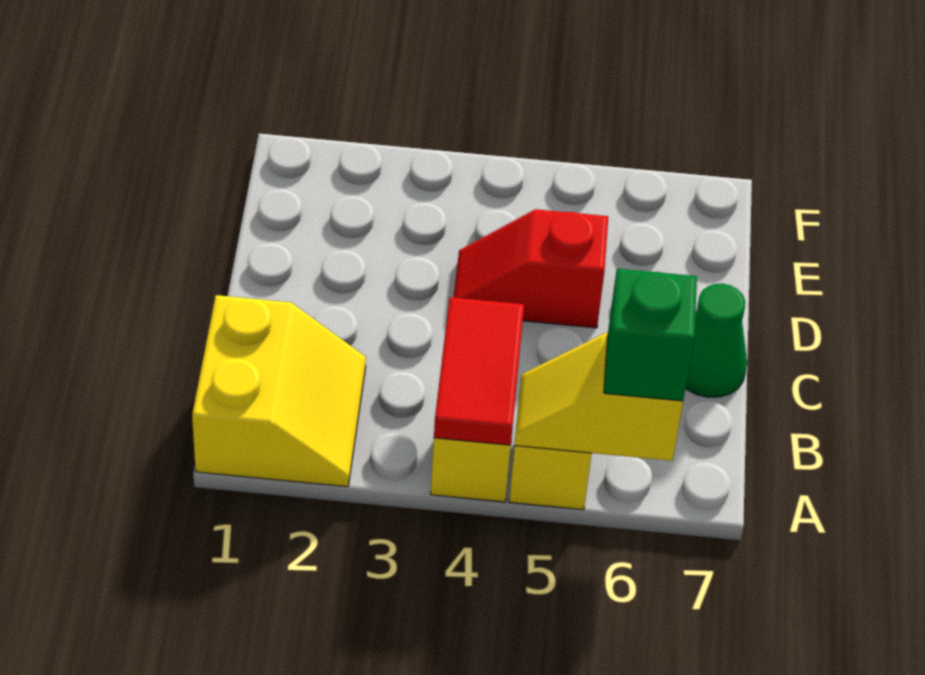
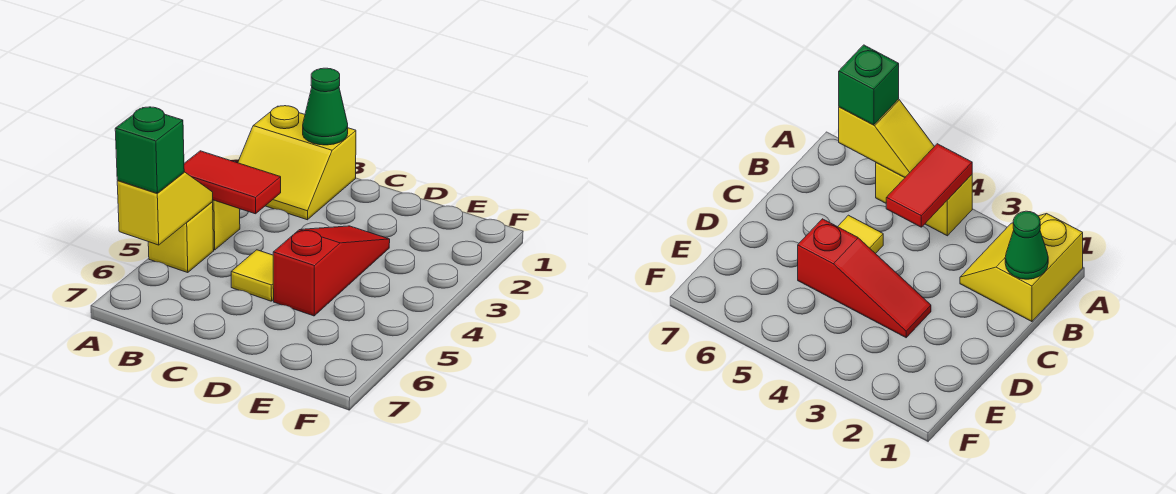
none -> yellow tile C5 level 1
green cone C7 level 1 -> green cone B1 level 2
red slope D4:D5 level 1 top 5 -> red slope D3:D5 level 1 top 5

